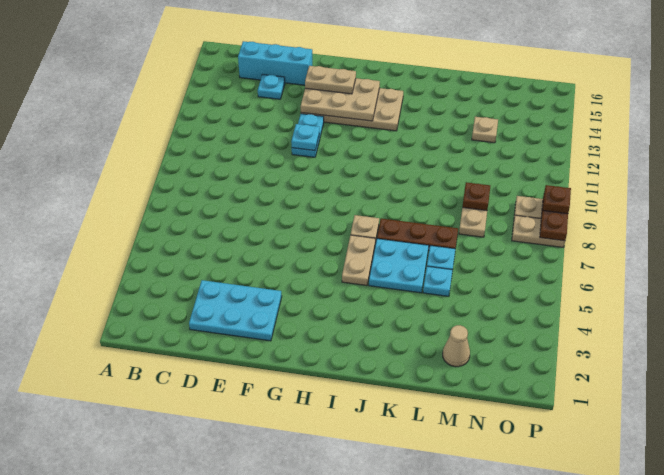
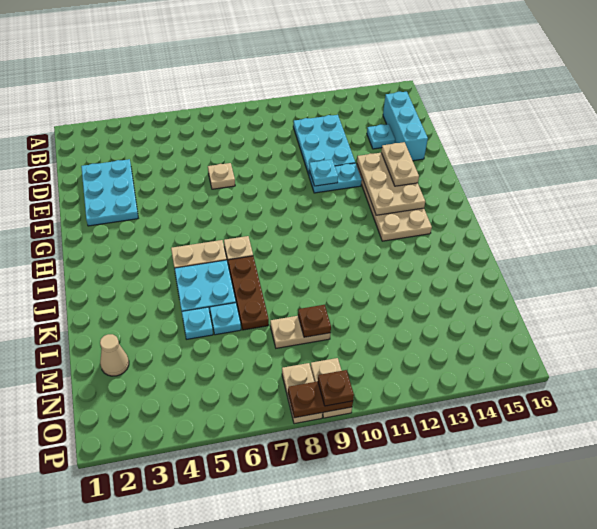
none -> cyan plate C11:E12 level 1
tan plate M13 level 1 -> tan plate E7 level 1

